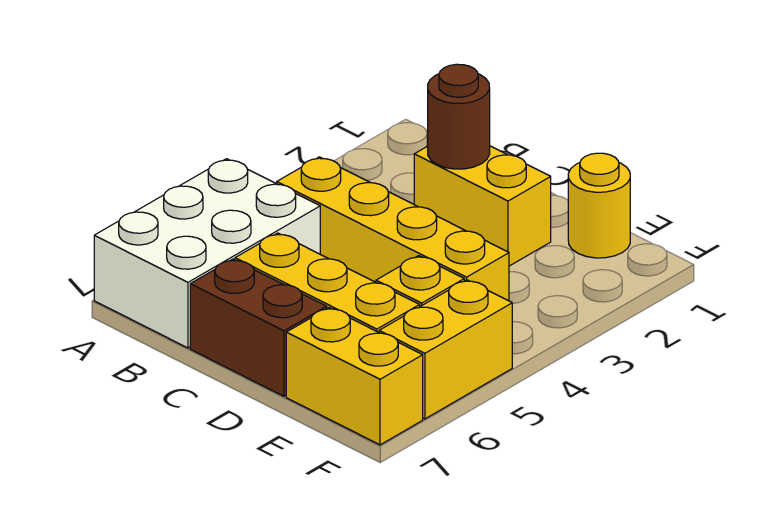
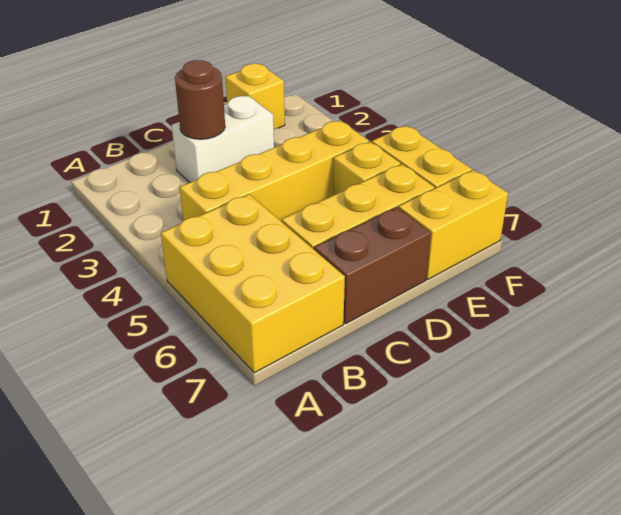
white brick A5:B7 level 1 -> yellow brick A5:B7 level 1
yellow brick C2:D2 level 1 -> white brick C2:D2 level 1
yellow round brick E1 level 1 -> yellow brick E1 level 1

